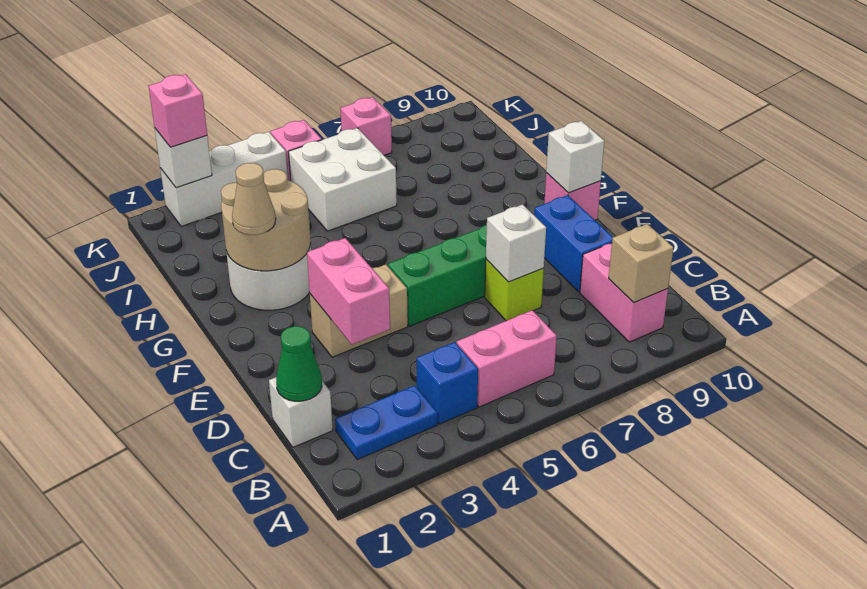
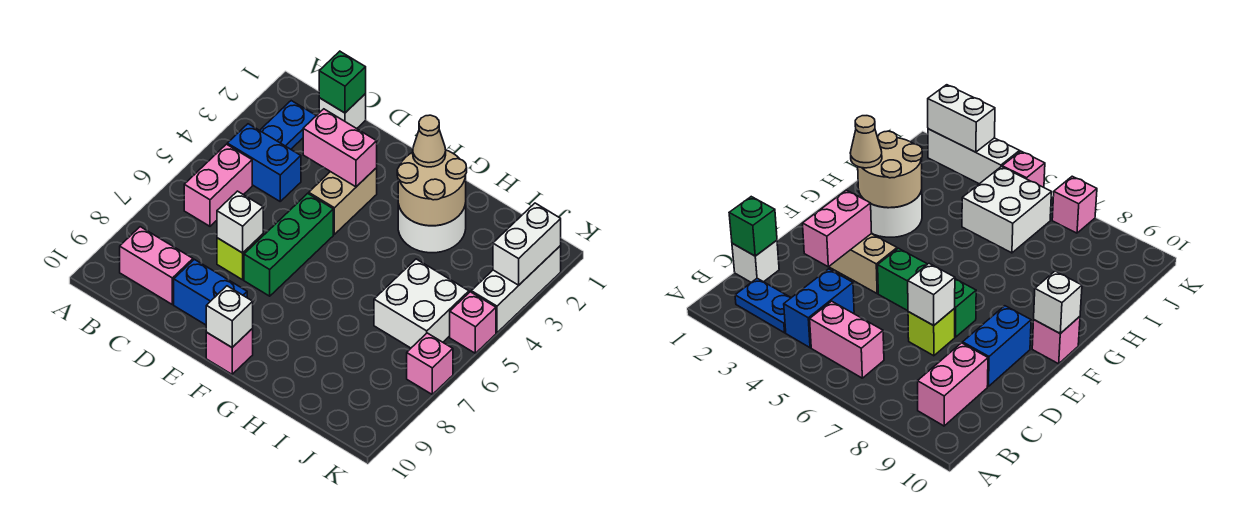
blue brick B4 level 1 -> blue brick B4:C4 level 1
tan brick B9 level 2 -> none
green cone C1 level 2 -> green brick C1 level 2
white brick K2 level 2 -> white brick K2:K3 level 2
pink brick K2 level 3 -> none

